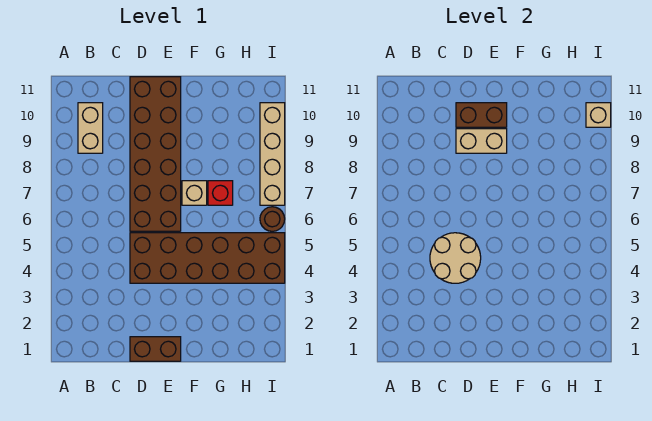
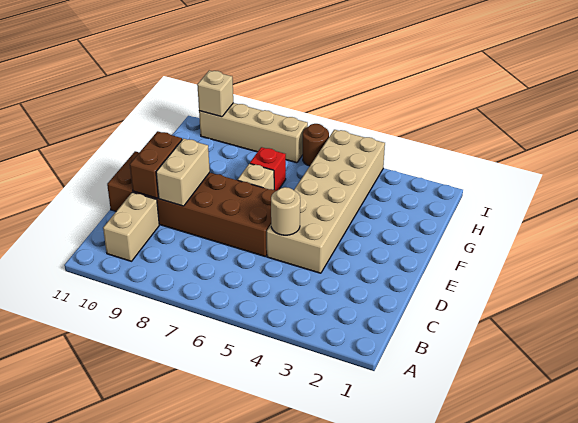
tan brick B9:B10 level 1 -> tan brick B10:C10 level 1
tan round brick C4:D5 level 2 -> tan round brick D5 level 2
brown brick D1:E1 level 1 -> none
brown brick D4:I5 level 1 -> tan brick D4:I5 level 1

